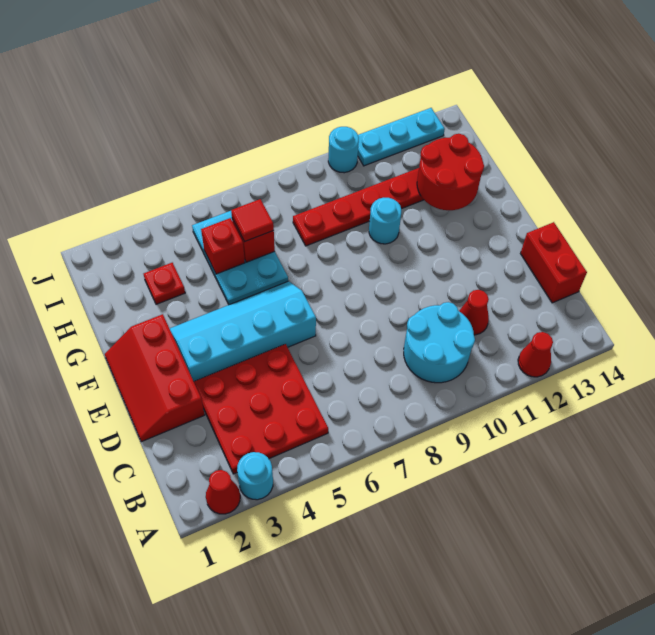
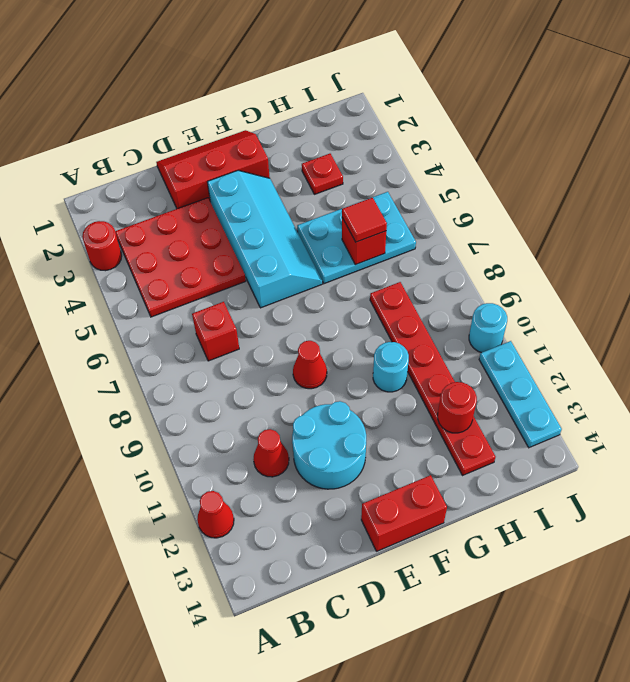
red cone A2 level 1 -> red cone E9 level 1
cyan round brick A3 level 1 -> red round brick A3 level 1
cyan round brick B9:C10 level 1 -> cyan round brick D11:E12 level 1
red brick C14:D14 level 1 -> red brick E14:F14 level 1
red round brick G12:H13 level 2 -> red round brick H12 level 2
red brick H5 level 2 -> red brick C7 level 1

